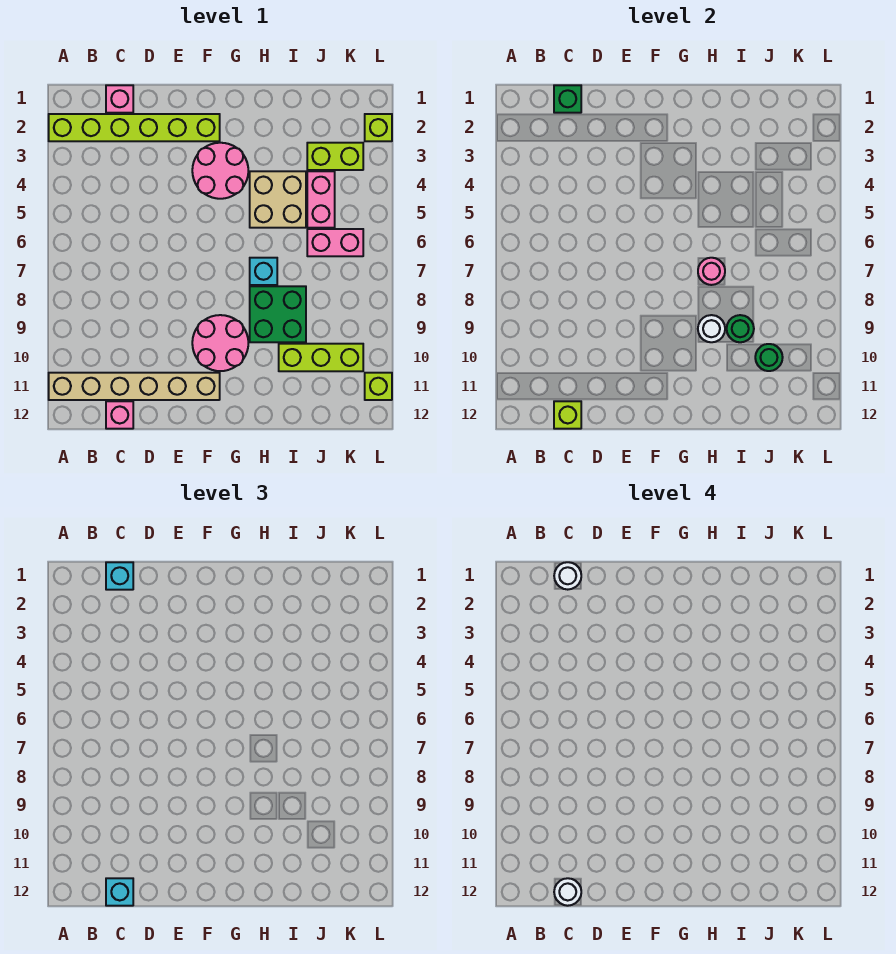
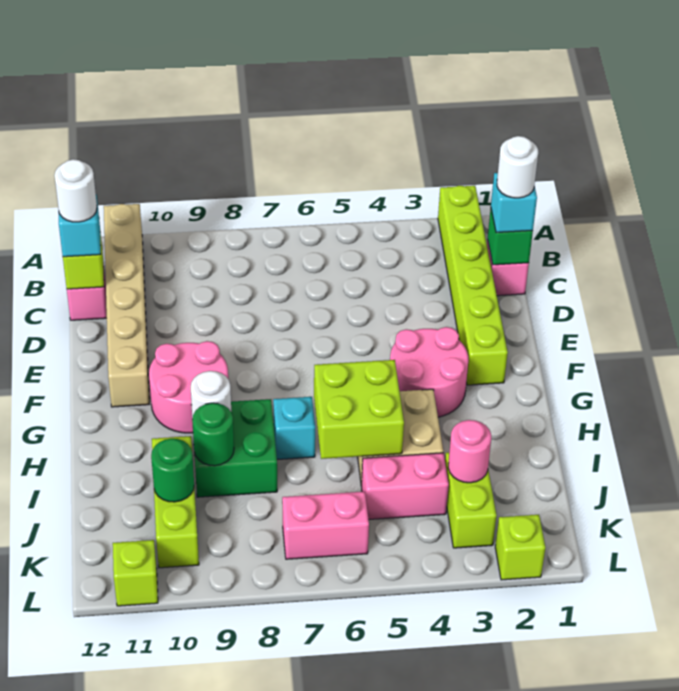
none -> lime brick H5:I6 level 2
pink round brick H7 level 2 -> pink round brick J3 level 2
pink brick J6:K6 level 1 -> pink brick K6:K7 level 1

